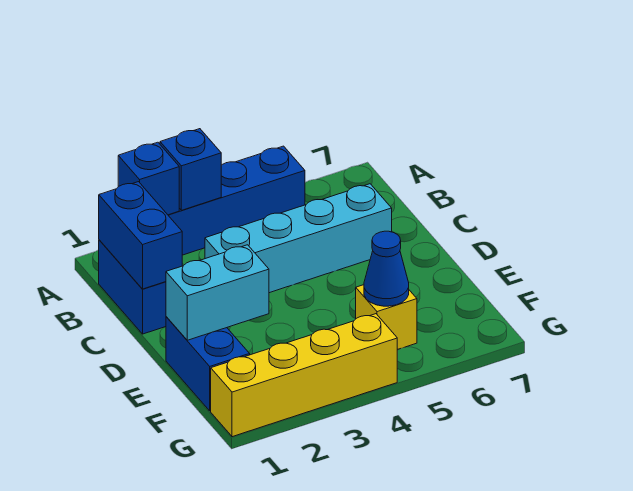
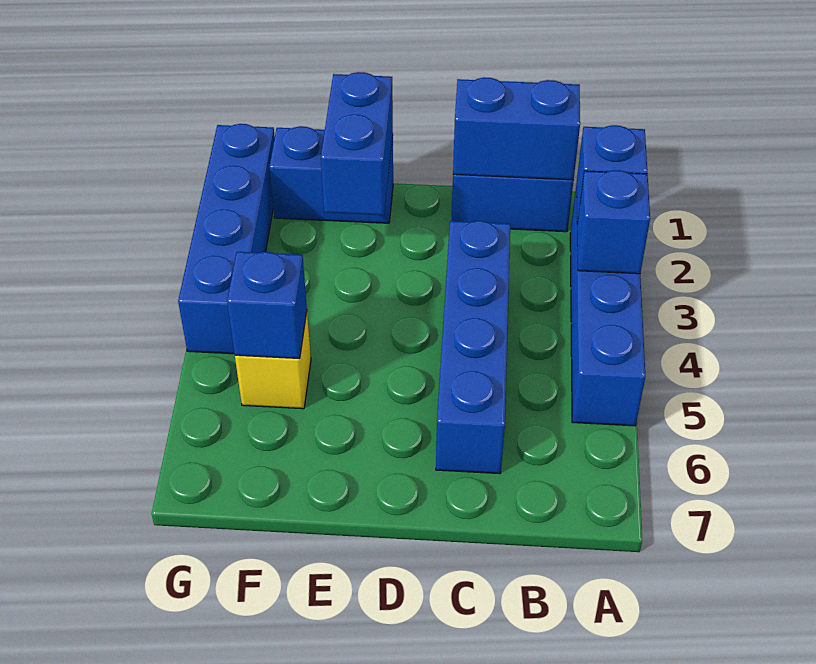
cyan brick C3:C6 level 1 -> blue brick C3:C6 level 1
cyan brick E1:E2 level 2 -> blue brick E1:E2 level 2
blue cone F5 level 2 -> blue brick F5 level 2
yellow brick G1:G4 level 1 -> blue brick G1:G4 level 1

